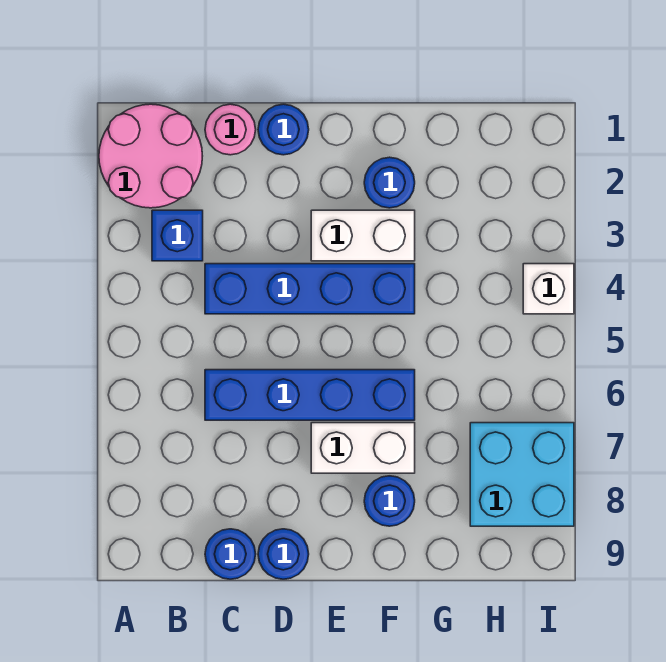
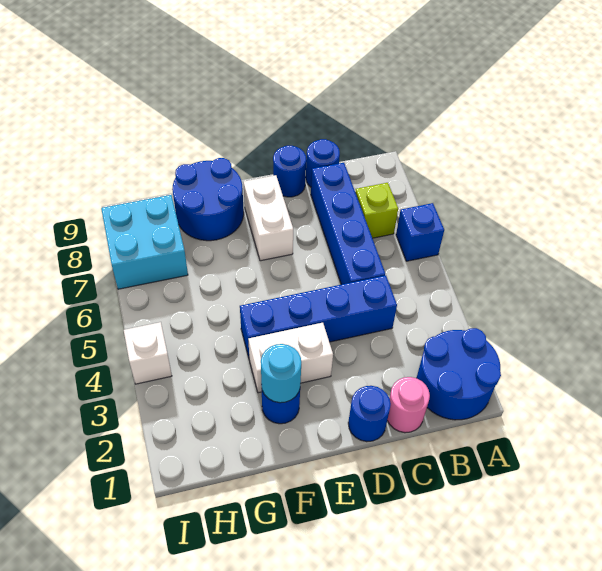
pink round brick A1:B2 level 1 -> blue round brick A1:B2 level 1
blue brick B3 level 1 -> blue brick A6 level 1
none -> lime brick B7 level 1
blue brick C6:F6 level 1 -> blue brick C5:C8 level 1
white brick E7:F7 level 1 -> white brick E7:E8 level 1
none -> cyan round brick F2 level 2
blue round brick F8 level 1 -> blue round brick F8:G9 level 1

